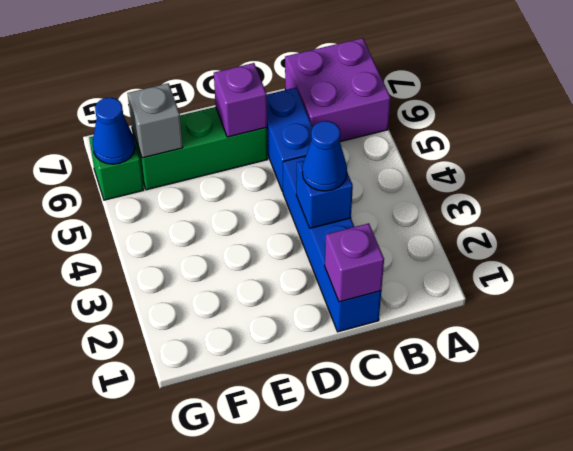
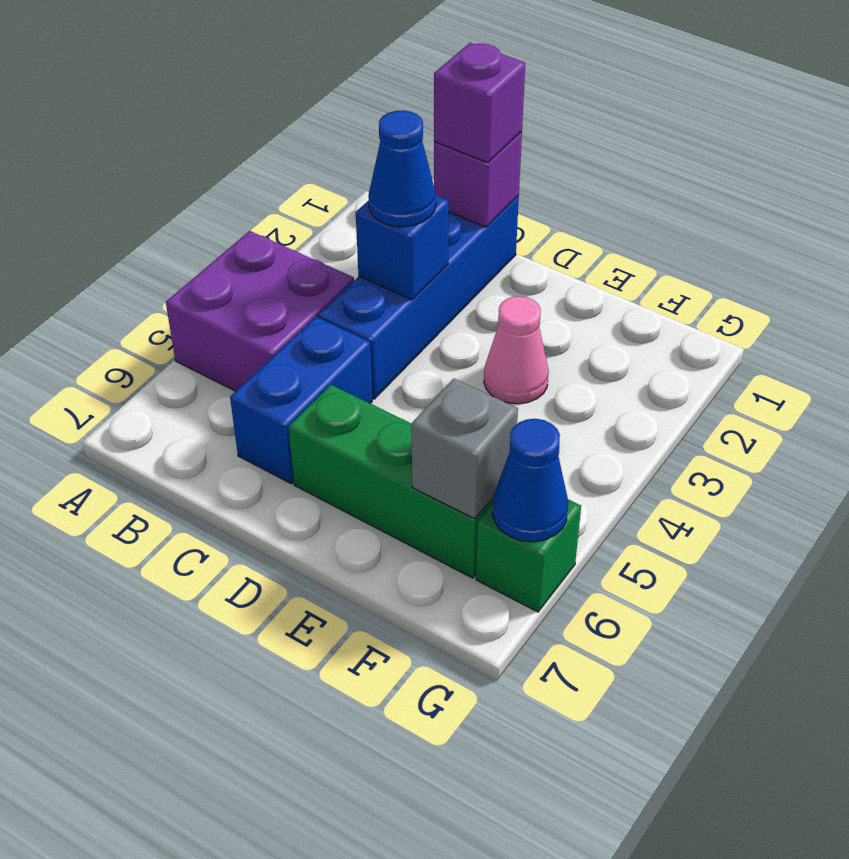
purple brick A6:B7 level 1 -> purple brick A4:B5 level 1
purple brick D6 level 2 -> purple brick C1 level 3
none -> pink cone E3 level 1

